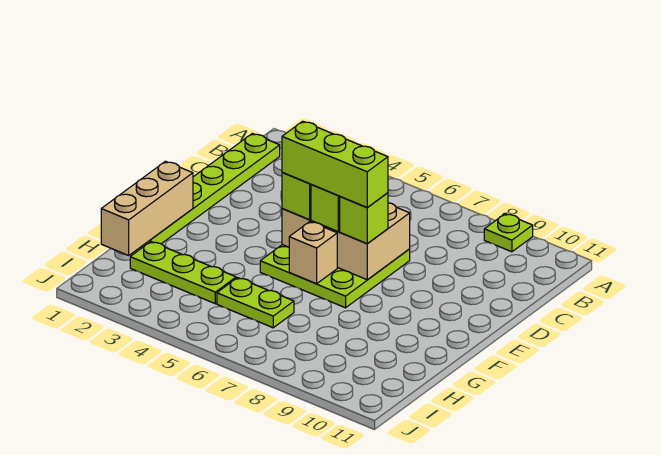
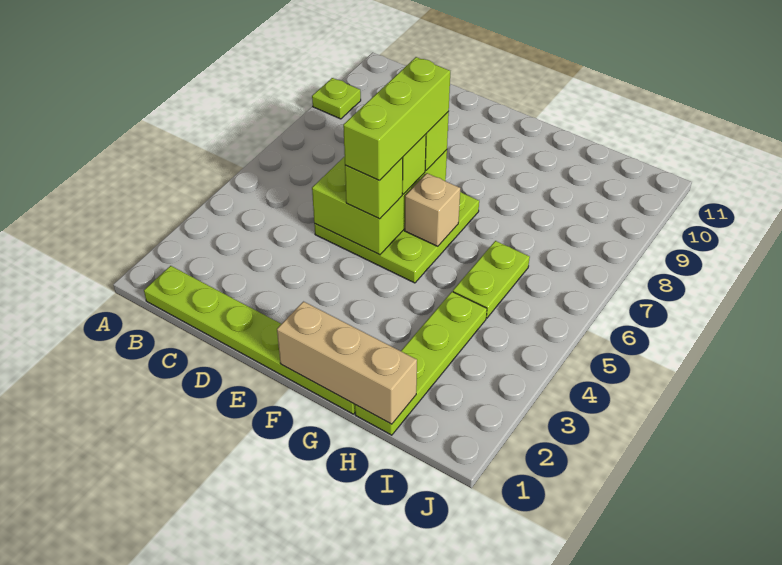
tan brick D5:E7 level 2 -> lime brick D5:E7 level 2
lime plate H2:H4 level 1 -> lime plate H1:H4 level 1

